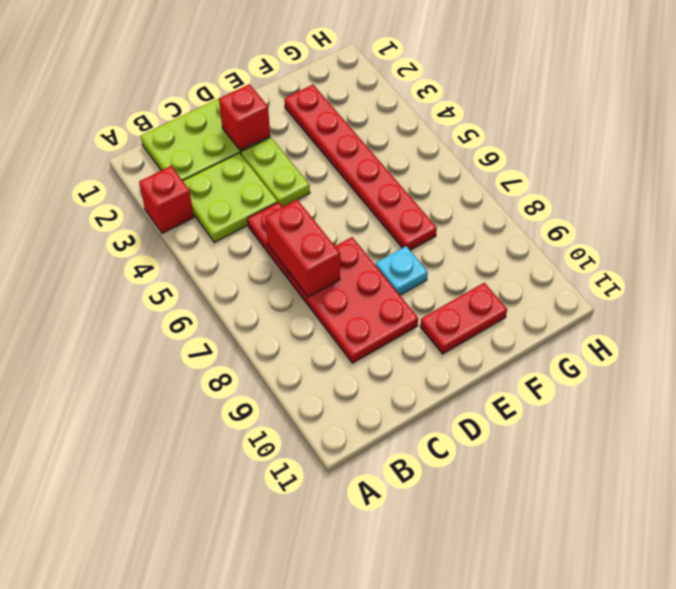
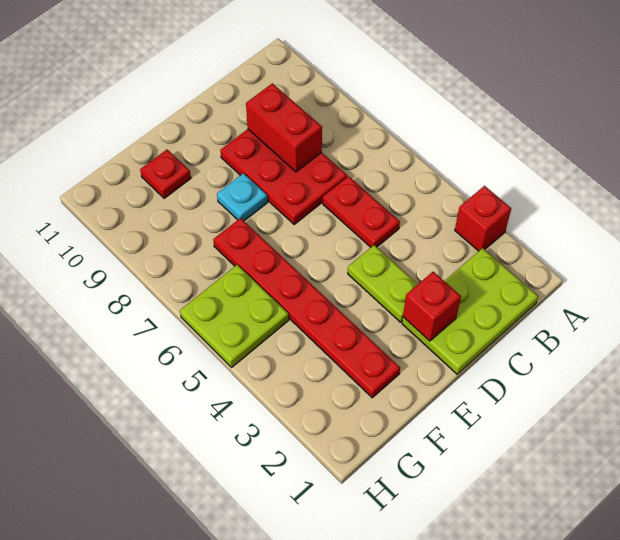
lime plate B3:C4 level 1 -> lime plate G5:H6 level 1
red brick C6:C7 level 2 -> red brick C8:C9 level 2
red plate E10:F10 level 1 -> red plate F10 level 1

